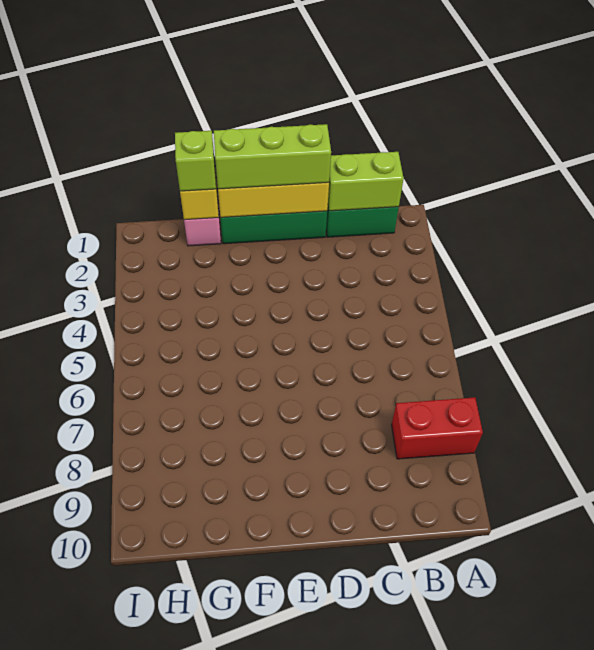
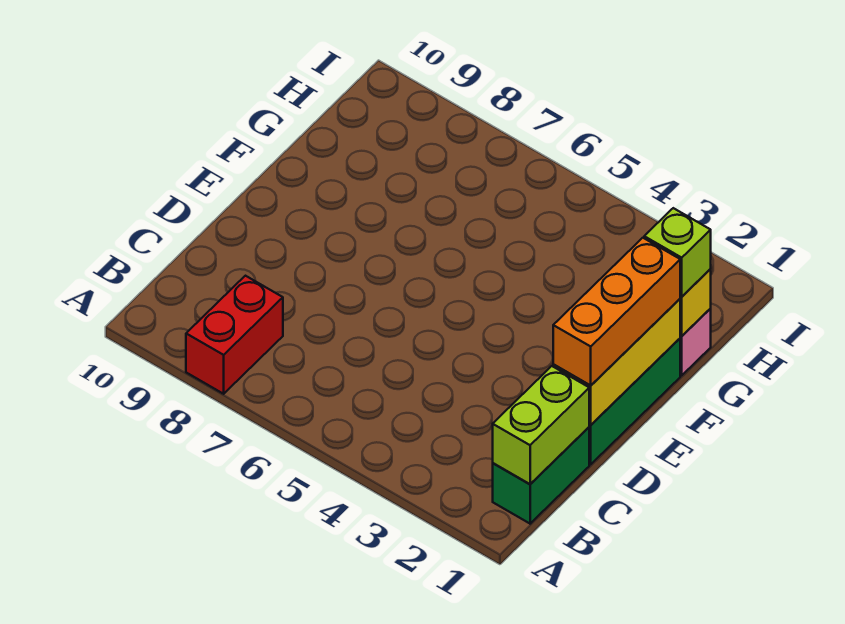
lime brick D1:F1 level 3 -> orange brick D1:F1 level 3

